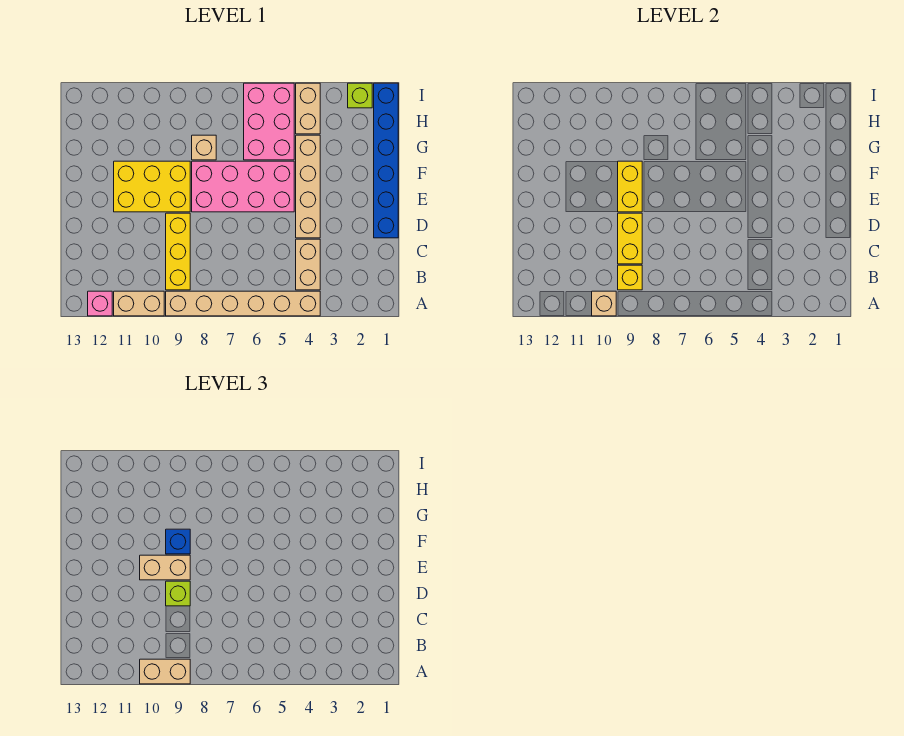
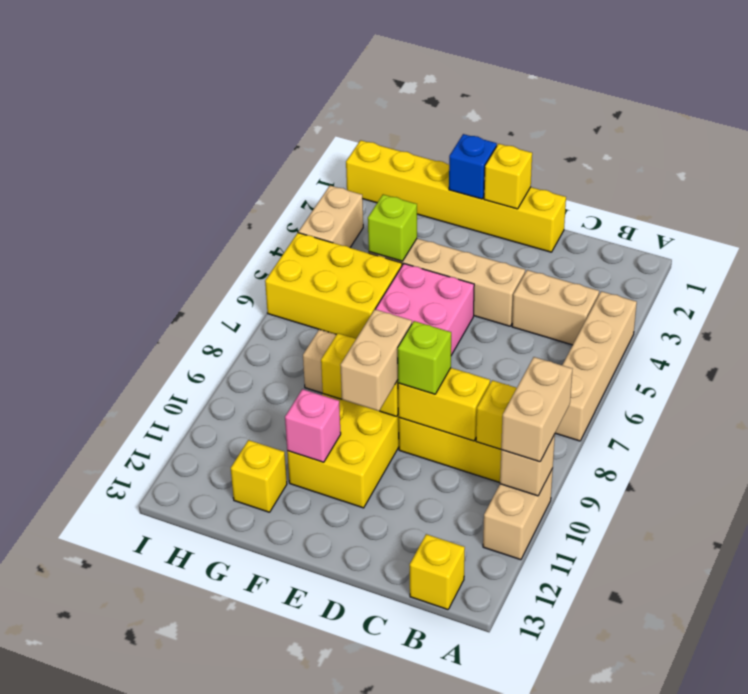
tan brick A4:A9 level 1 -> tan brick A4:A7 level 1
pink brick A12 level 1 -> pink brick F11 level 2
none -> yellow brick B13 level 1
blue brick D1:I1 level 1 -> yellow brick D1:I1 level 1
none -> yellow brick E1 level 2
blue brick F9 level 3 -> blue brick F1 level 2
pink brick G5:I6 level 1 -> yellow brick G5:I6 level 1
none -> yellow brick G12 level 1
tan brick H4:I4 level 1 -> tan brick I3:I4 level 1
lime brick I2 level 1 -> lime brick G4 level 2

